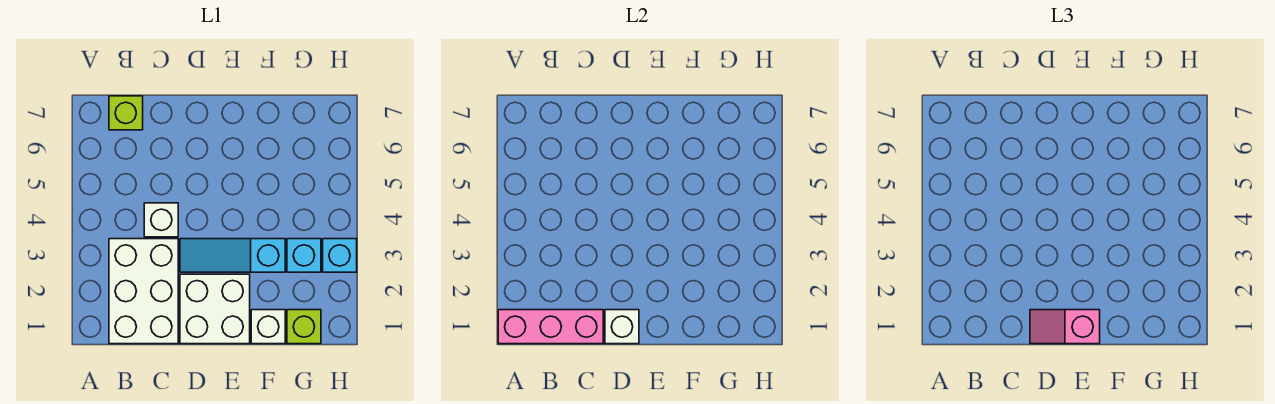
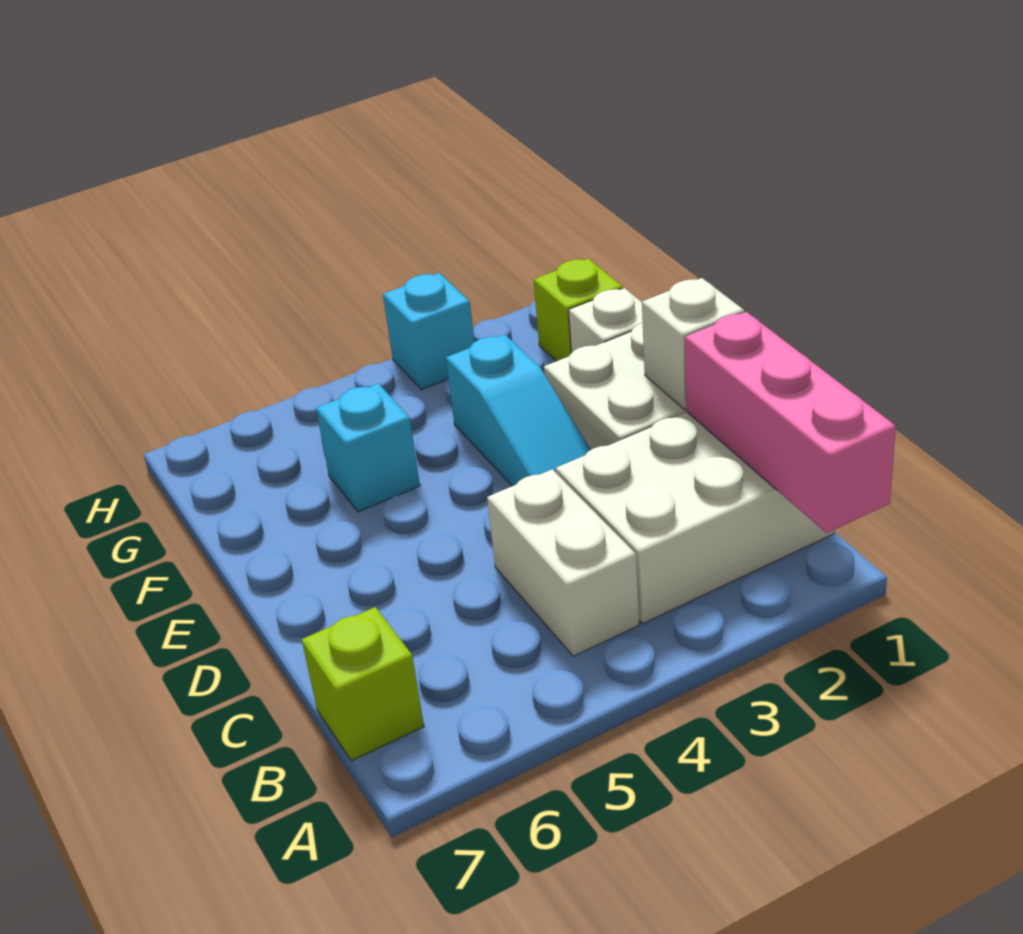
white brick C4 level 1 -> white brick B4:C4 level 1
pink slope D1:E1 level 3 top E -> none
cyan brick G3 level 1 -> cyan brick F5 level 1

